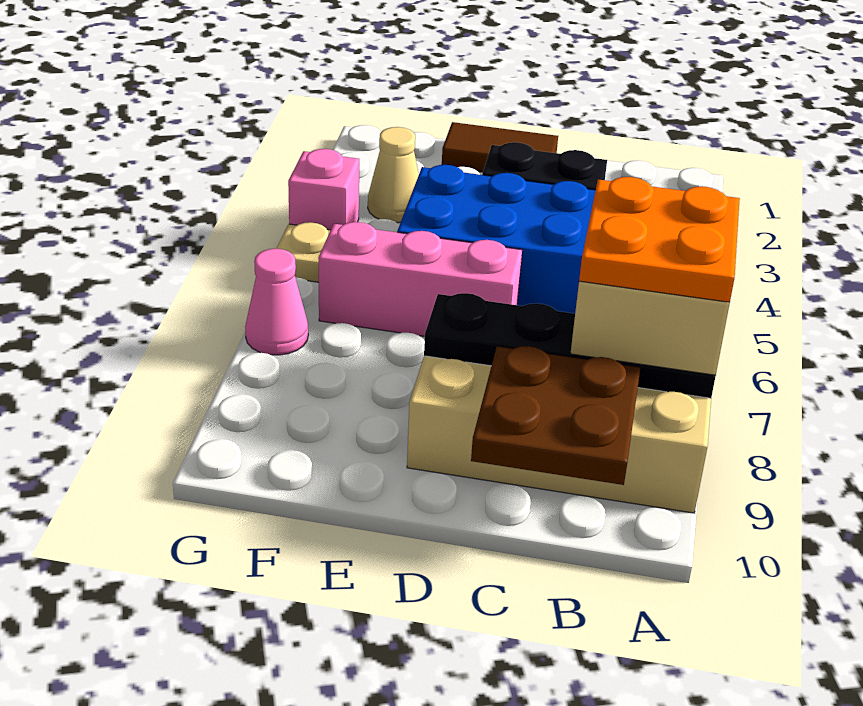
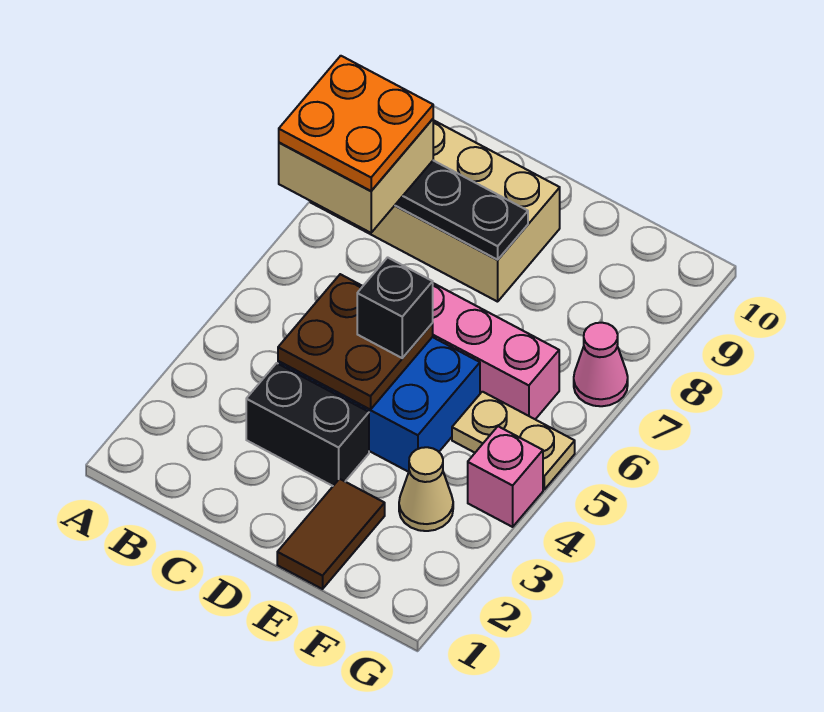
brown plate B9:C10 level 2 -> brown plate C4:D5 level 2
brown tile D1:E1 level 1 -> brown tile E1:E2 level 1
none -> black brick D5 level 3

